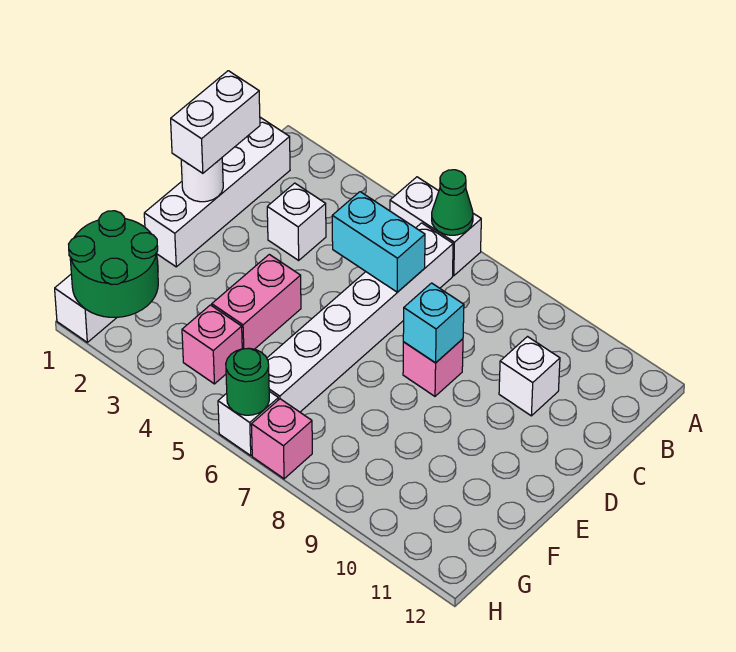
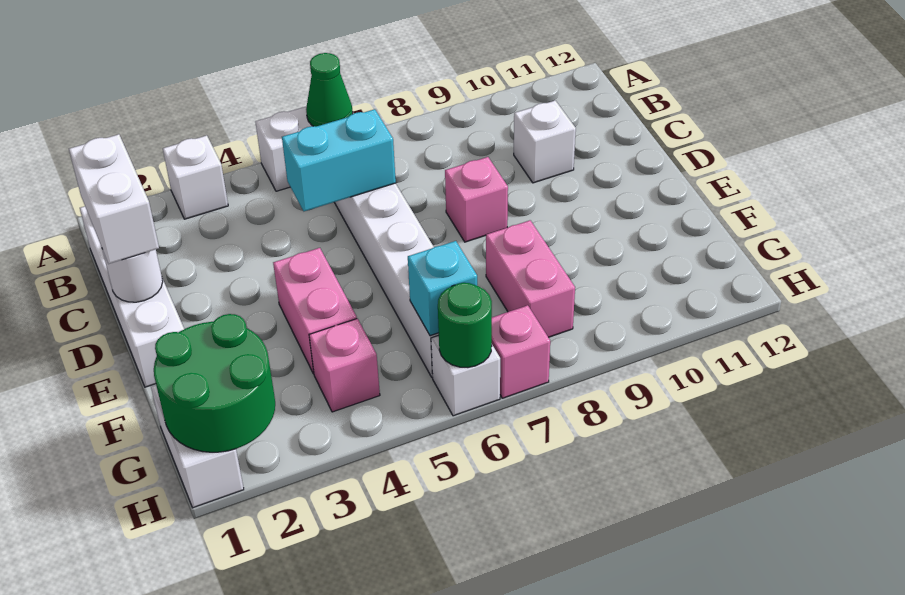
white brick C3 level 1 -> white brick A3 level 1
cyan brick D8 level 2 -> cyan brick G6 level 2
none -> pink brick F8:G8 level 1

